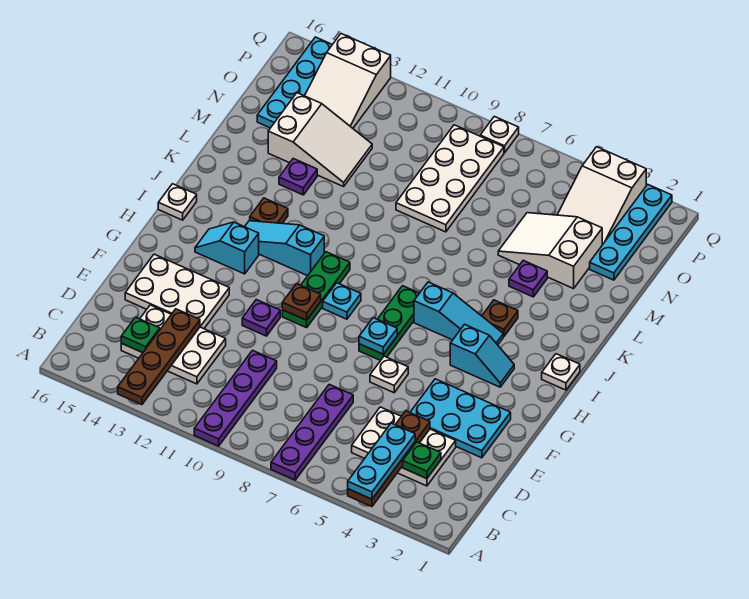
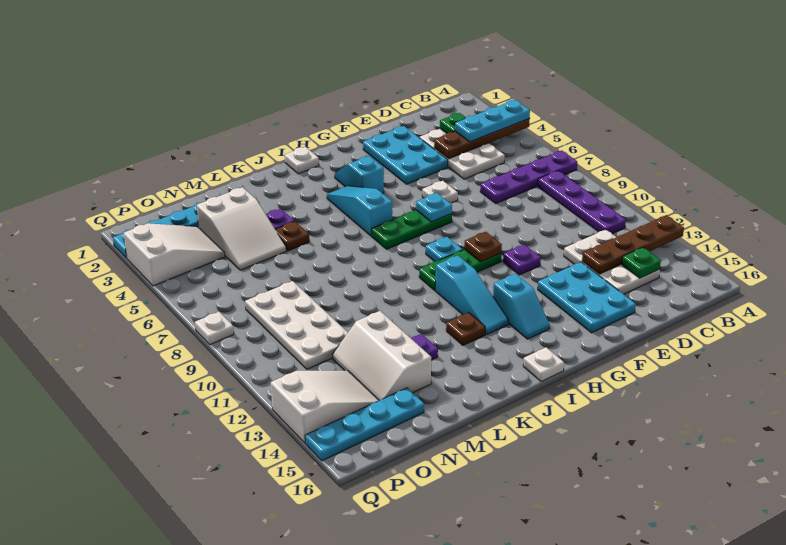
purple plate A10:D10 level 1 -> purple plate B8:B11 level 1
white plate E13:F15 level 1 -> cyan plate E13:F15 level 1
brown plate J4 level 1 -> brown plate L5 level 1
white plate M8:P9 level 1 -> white plate N8:O11 level 1
white slope M12:N14 level 1 top 14 -> white slope M12:N14 level 1 top M

